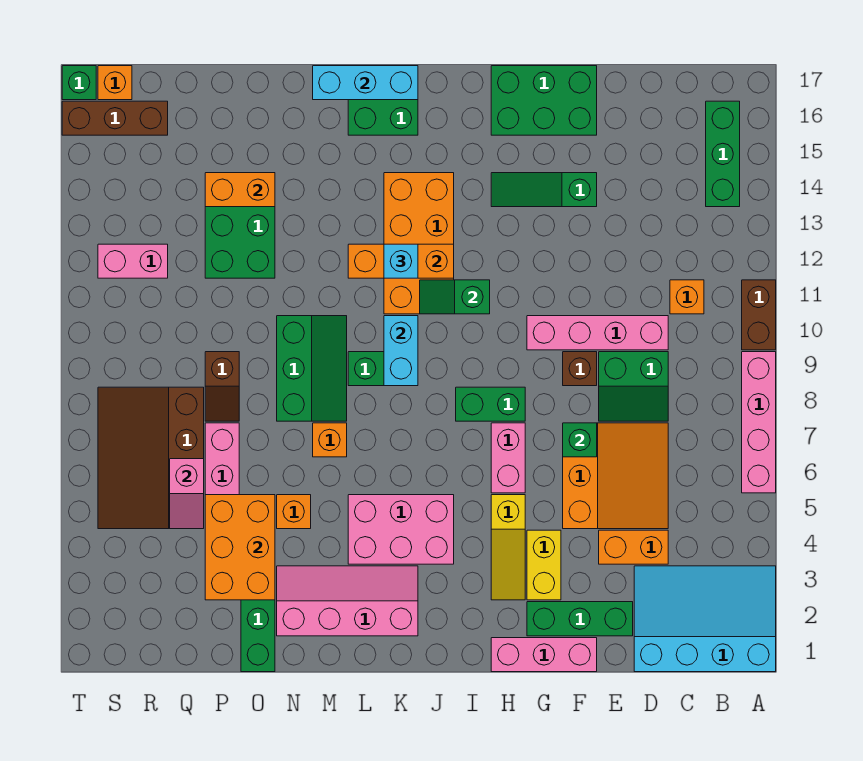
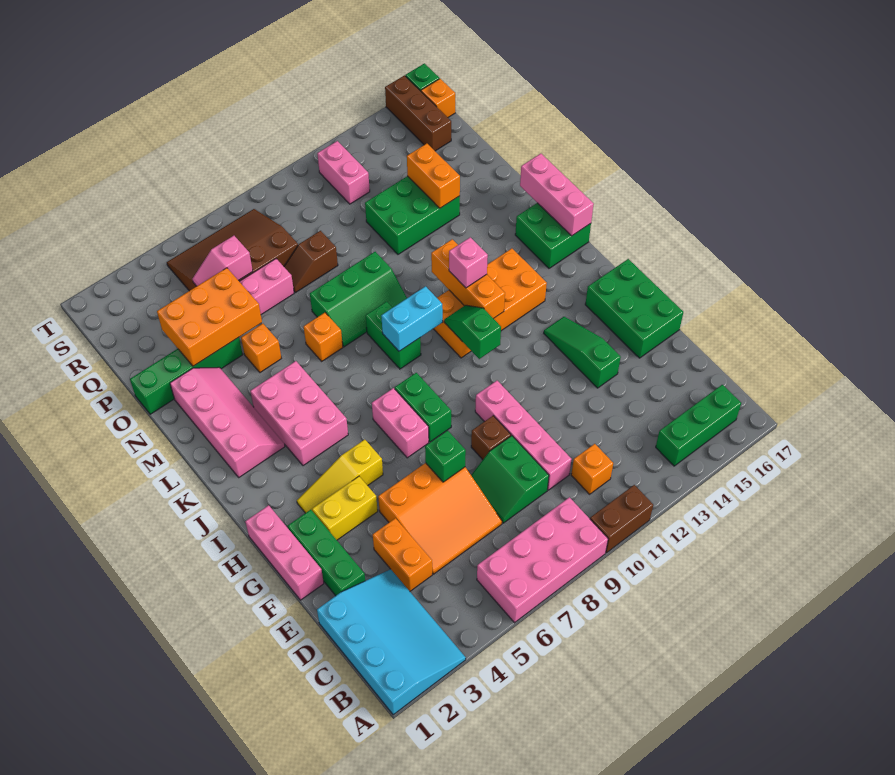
pink brick A6:A9 level 1 -> pink brick A6:B9 level 1
pink brick H6:H7 level 1 -> pink brick H7:I7 level 1
cyan brick K12 level 3 -> pink brick K12 level 3
cyan brick K17:M17 level 2 -> pink brick K17:M17 level 2

